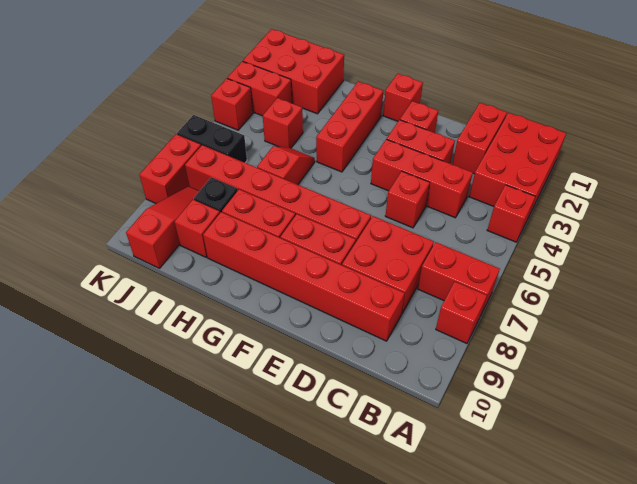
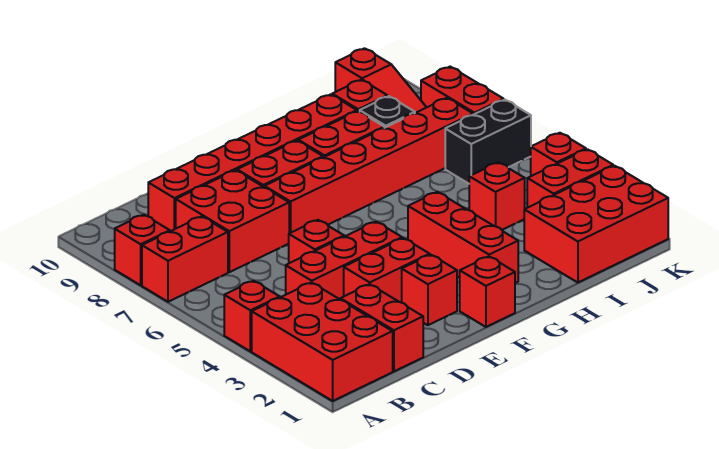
red slope H5:H6 level 1 top 6 -> none

